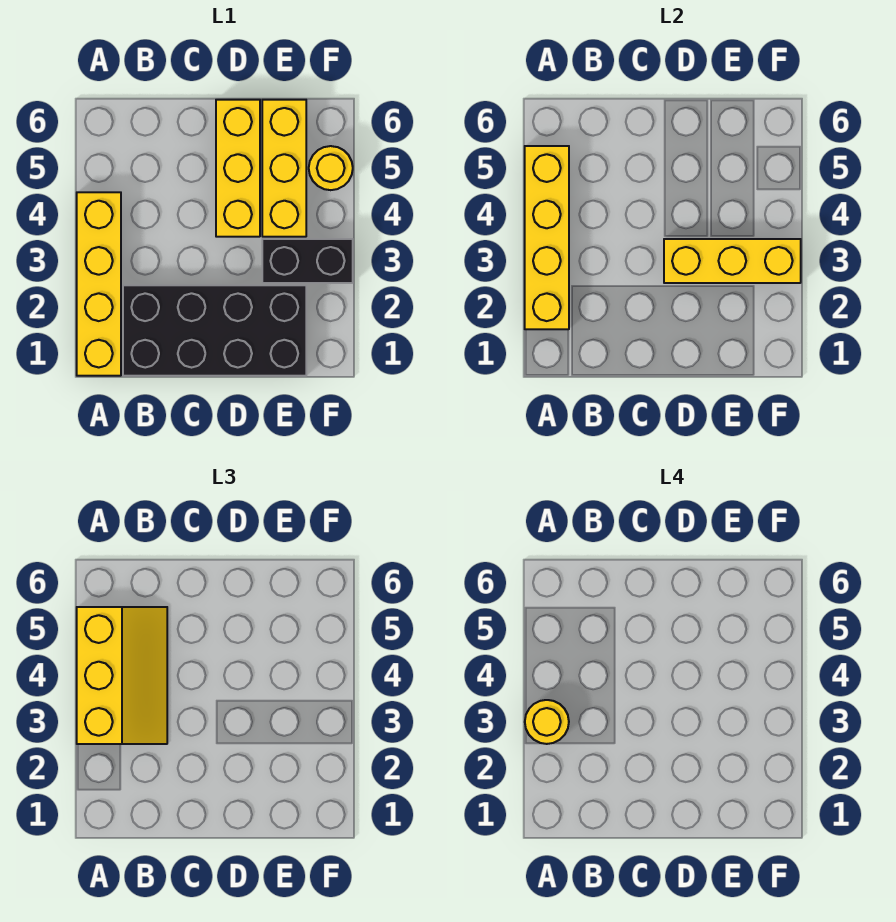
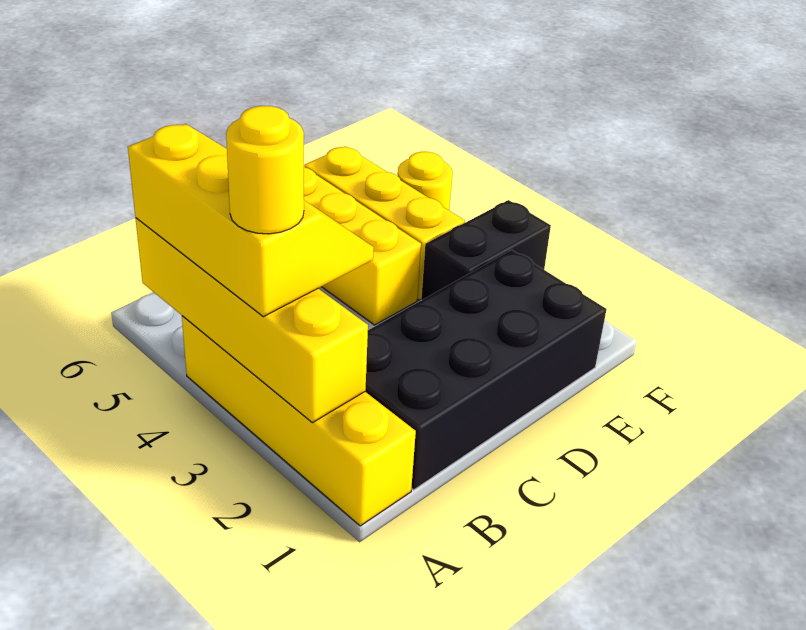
yellow brick D3:F3 level 2 -> none

